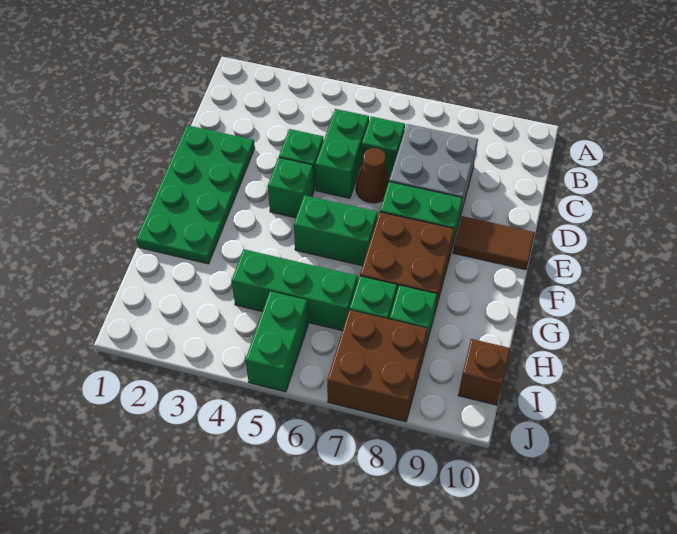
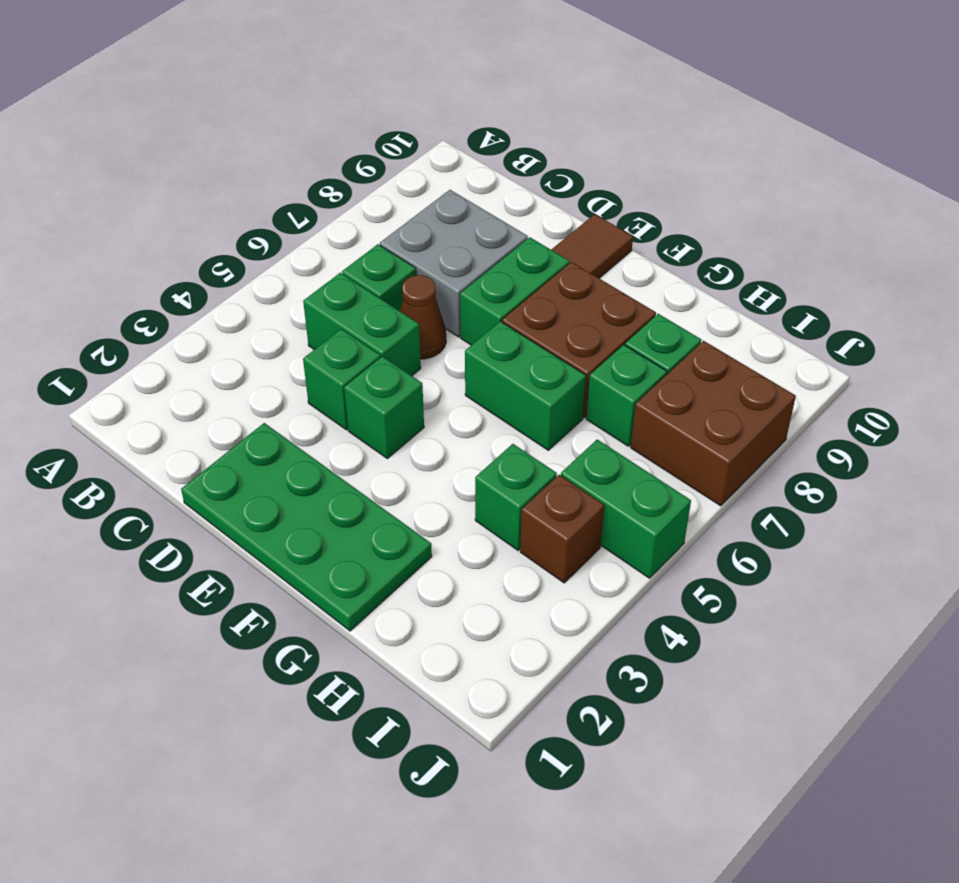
green brick F5:F6 level 1 -> green brick F6:G6 level 1
green brick H4:H6 level 1 -> green brick H4 level 1
brown brick I10 level 1 -> brown brick I4 level 1

